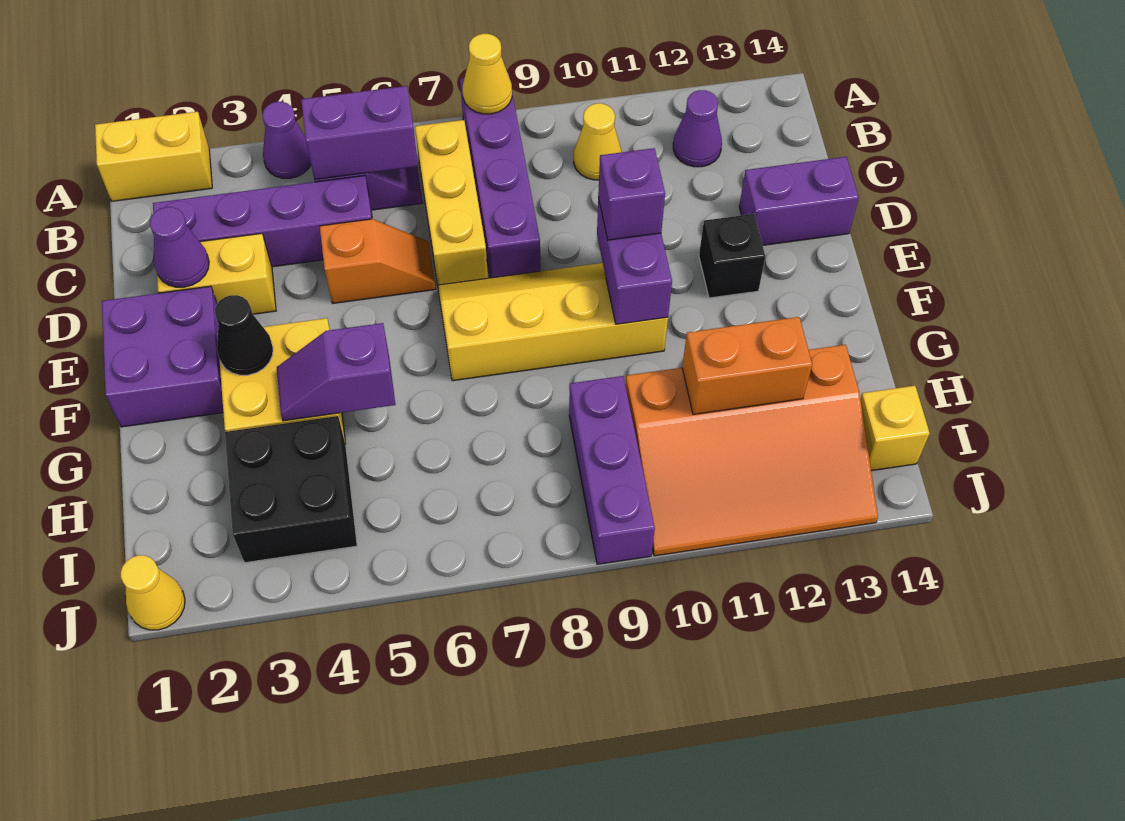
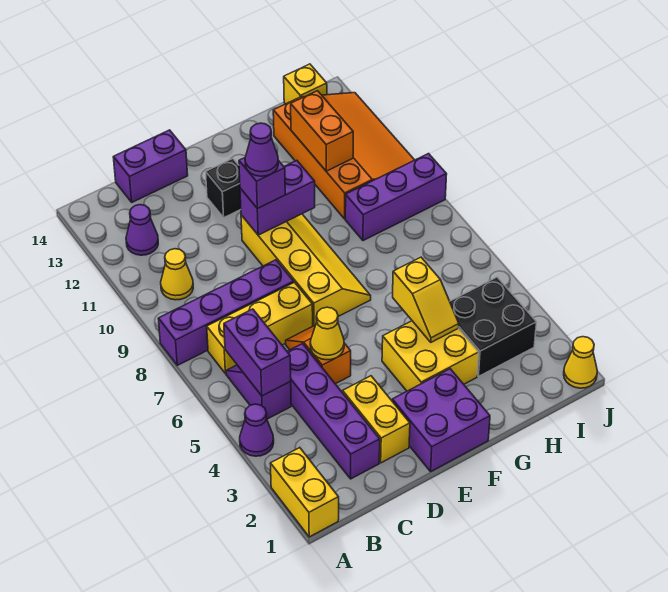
yellow cone A8 level 2 -> yellow cone D5 level 2
purple cone D2 level 2 -> purple cone E10 level 4
purple brick D13:D14 level 1 -> purple brick C14:D14 level 1
yellow slope E7:F10 level 1 top F -> yellow slope E7:F10 level 1 top E
black cone F3 level 2 -> none
purple slope G4:G5 level 2 top 5 -> yellow slope G4:G5 level 2 top 5

